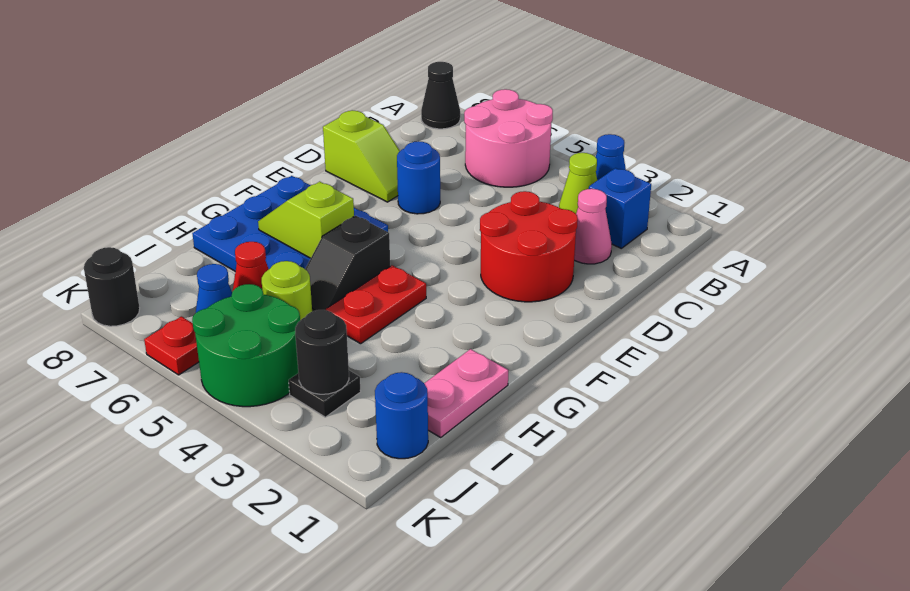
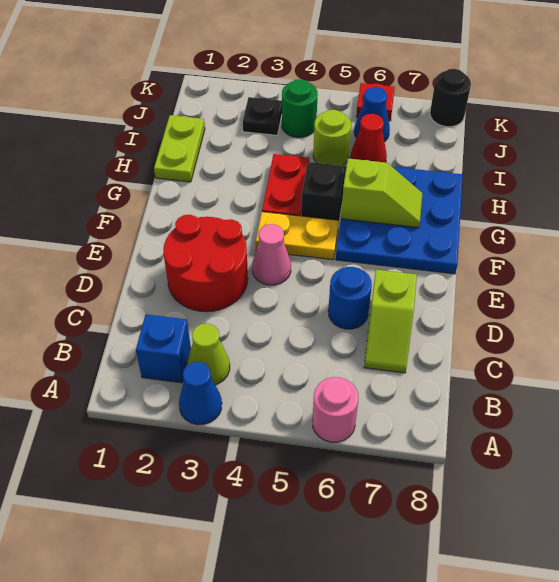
pink round brick A5:B6 level 1 -> pink round brick A6 level 1
black cone A8 level 1 -> none
pink cone C2 level 1 -> pink cone E4 level 1
lime slope D7:D8 level 1 top 8 -> lime slope C7:D7 level 1 top D
none -> yellow plate F4:F5 level 1
pink plate H1:I1 level 1 -> lime plate H1:I1 level 1
blue round brick J1 level 1 -> none
black round brick J3 level 2 -> none
green round brick J4:K5 level 1 -> green round brick J4 level 1

